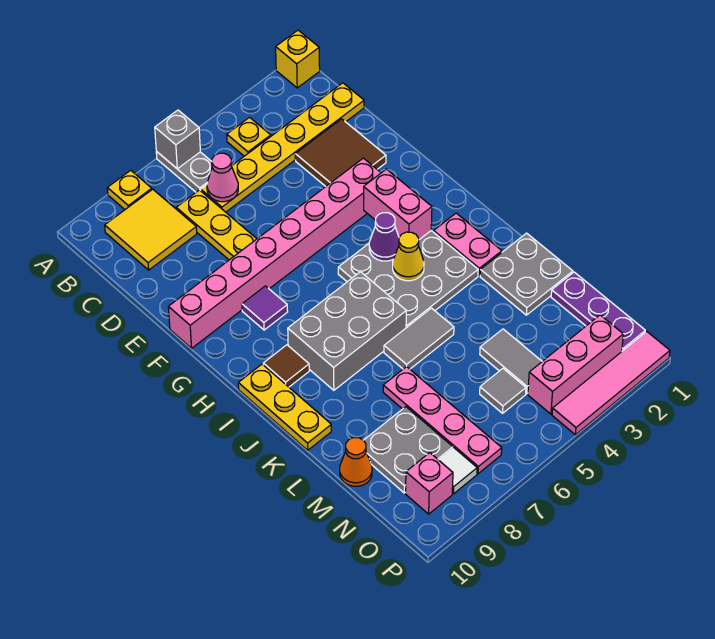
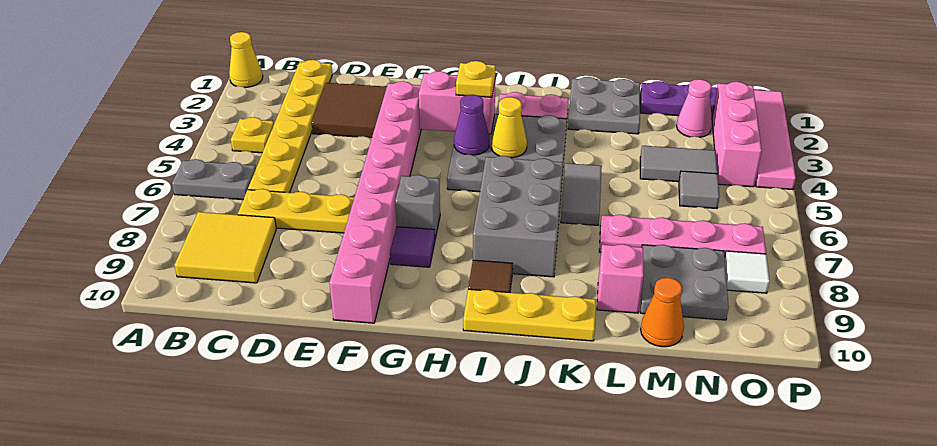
yellow brick A1 level 1 -> yellow cone A1 level 1
grey brick A6 level 2 -> grey brick G7 level 1
yellow plate A8 level 1 -> yellow plate H3 level 3
pink cone C6 level 2 -> pink cone N2 level 1
pink brick O9 level 1 -> pink brick L9 level 1

